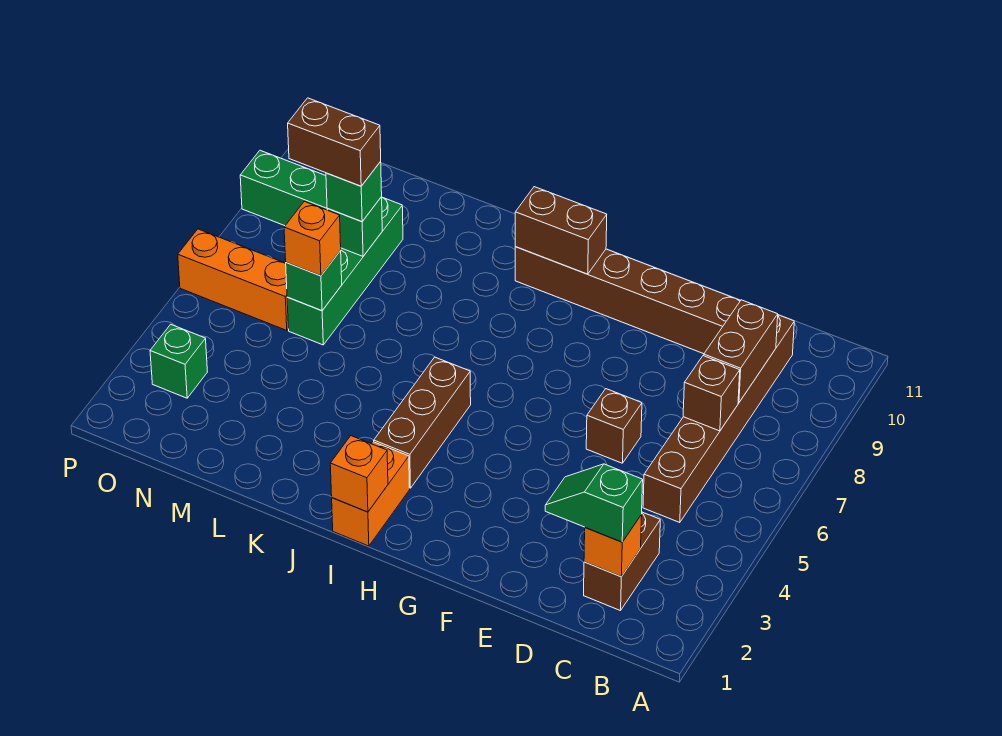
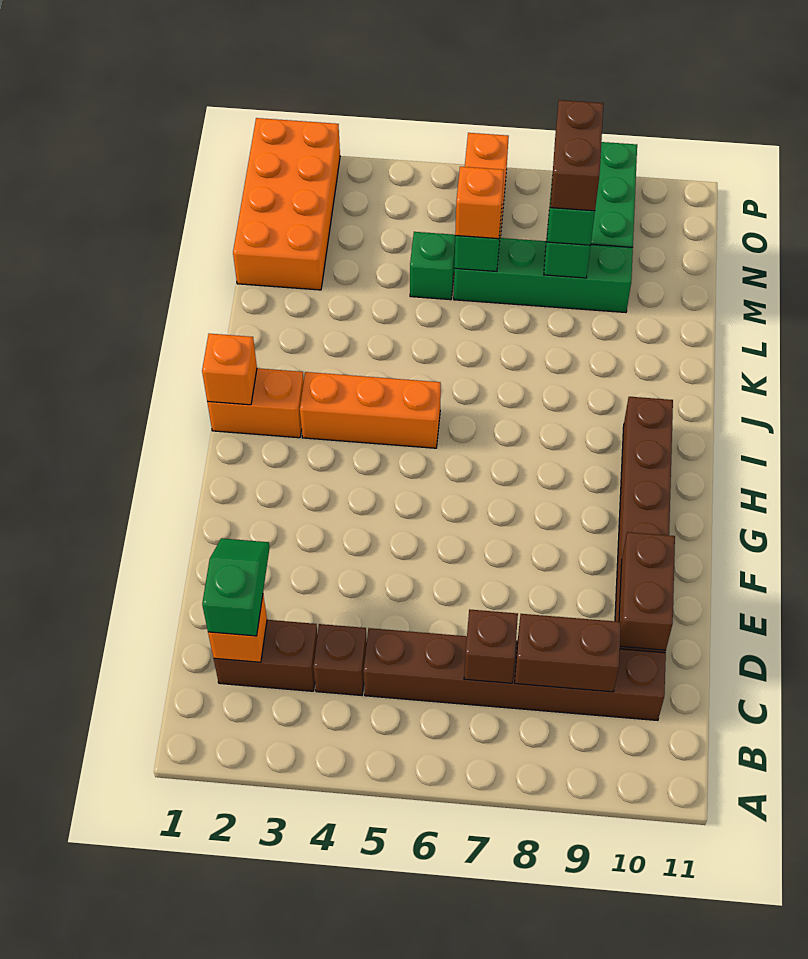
brown brick E6 level 1 -> brown brick C4 level 1
brown brick H10:I10 level 2 -> brown brick D10:E10 level 2
brown brick I3:I5 level 1 -> orange brick I3:I5 level 1
none -> orange brick M1:P2 level 1
green brick O3 level 1 -> green brick M5 level 1

